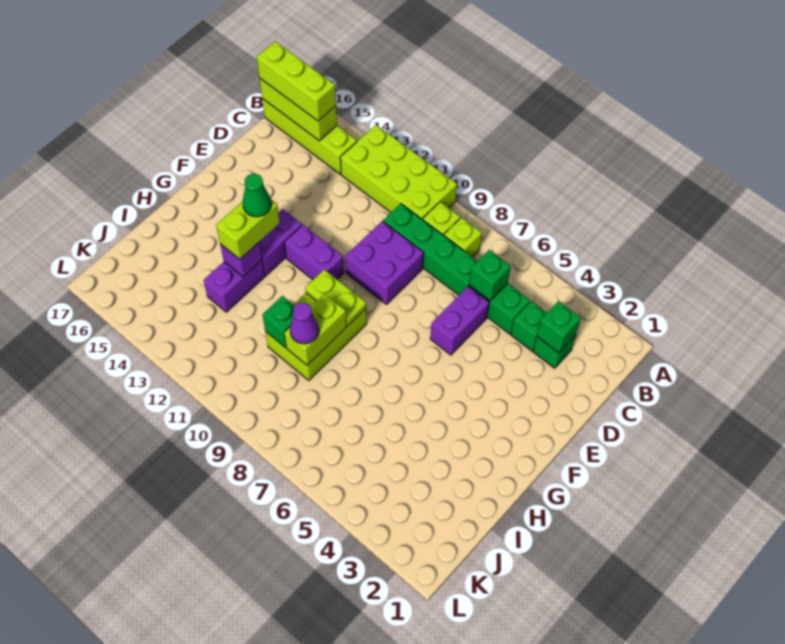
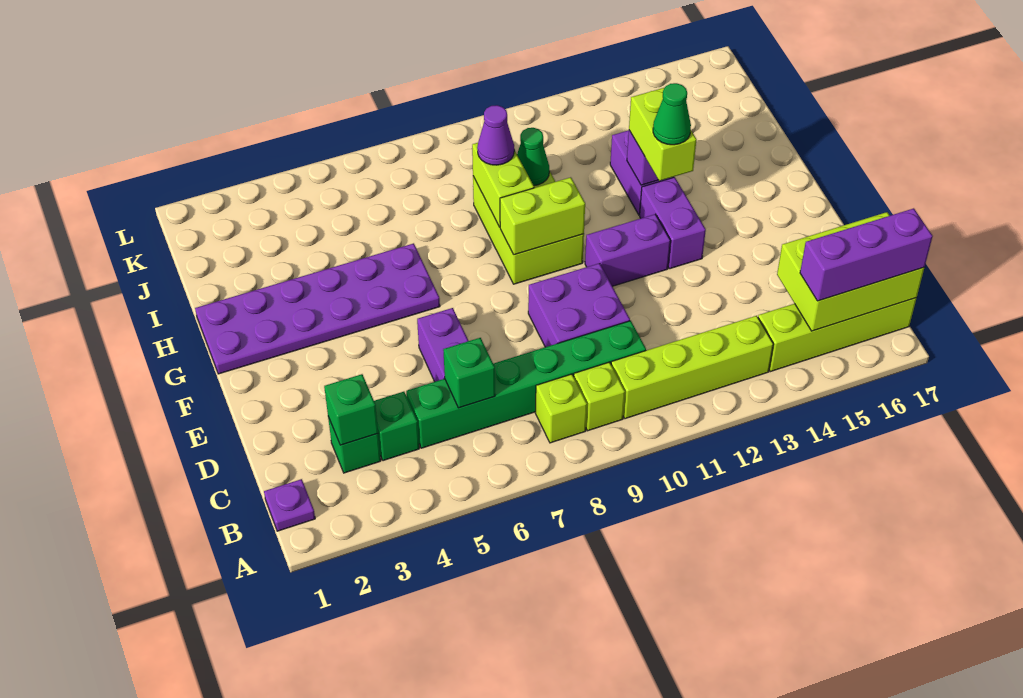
lime brick A10:B13 level 1 -> lime brick B10:B13 level 1
none -> purple plate B1 level 1
lime brick B15:B17 level 2 -> lime brick B15:C17 level 2
lime brick B15:B17 level 3 -> purple brick B15:B17 level 3
none -> purple plate G1:H6 level 1
lime plate G9:G10 level 2 -> lime brick G9:G10 level 2
green brick I10 level 2 -> green cone I10 level 2

